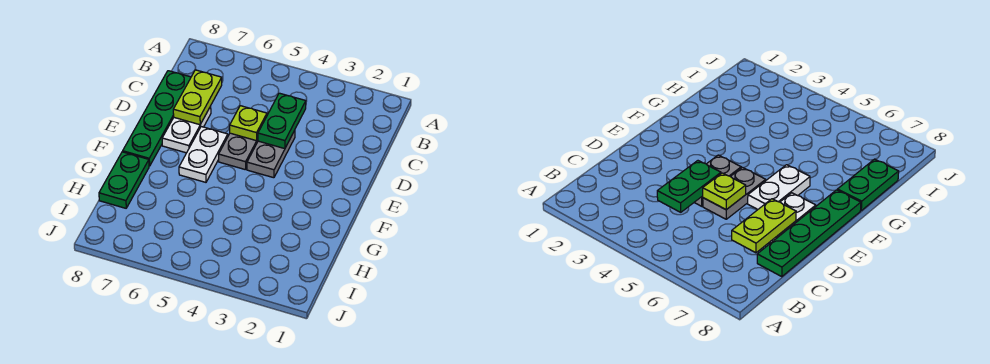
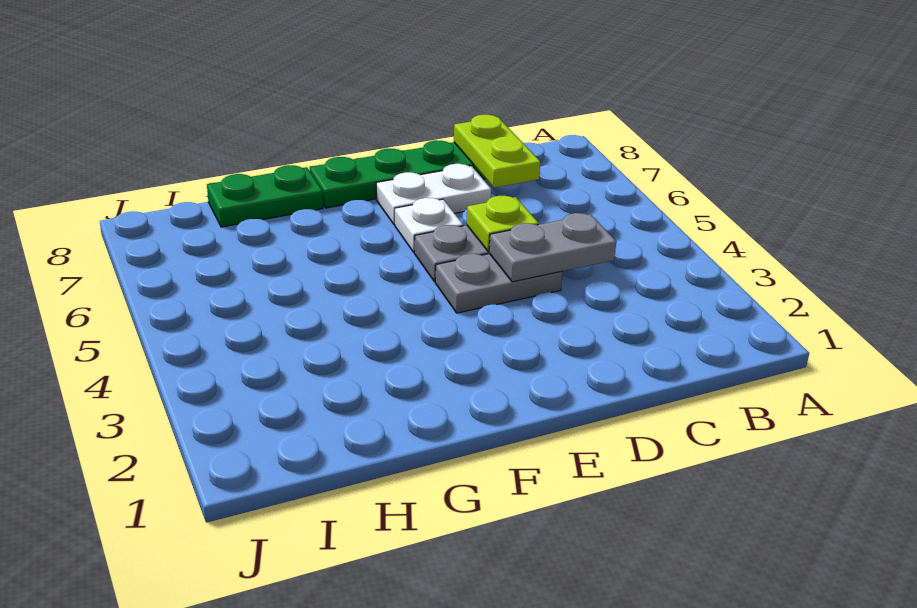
green plate C4:D4 level 2 -> grey plate C4:D4 level 2
lime plate C7:D7 level 2 -> lime plate C7:C8 level 2
white plate E6:F6 level 1 -> white plate E6 level 1

